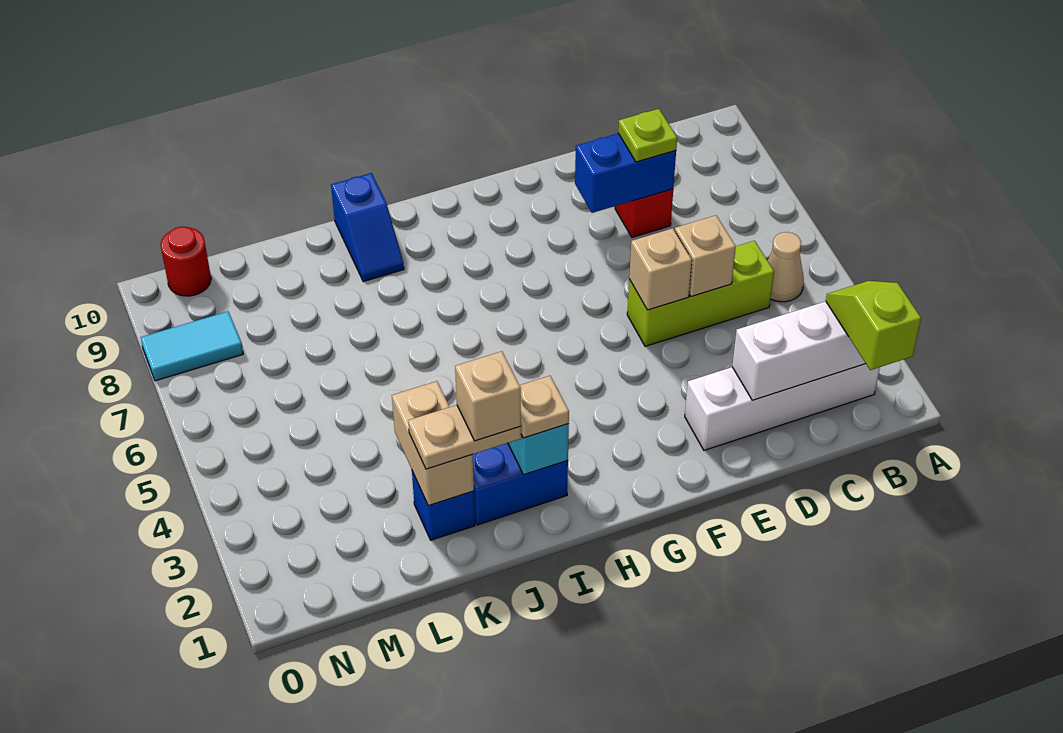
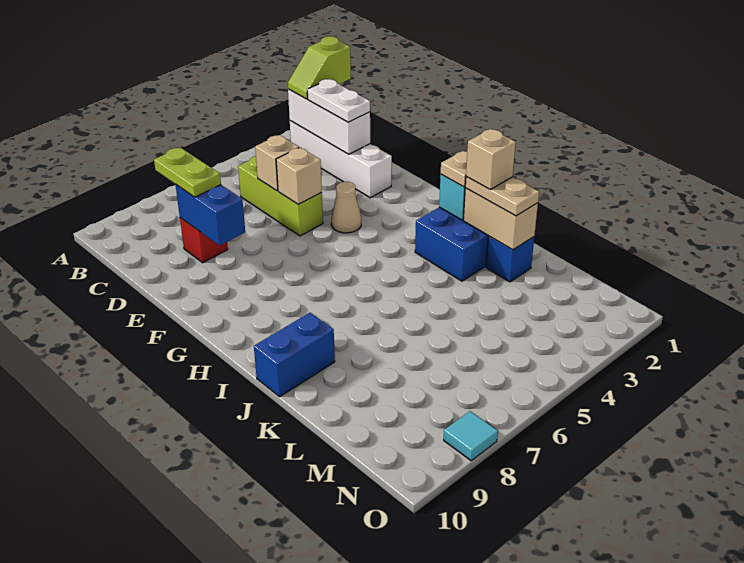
tan cone B5 level 1 -> tan cone F4 level 1
none -> white plate C2:D2 level 3
lime plate D8 level 3 -> lime plate C8:D8 level 3
blue slope J9:J10 level 1 top 10 -> blue brick J9:J10 level 1
tan brick K2:K3 level 2 -> tan brick J2:K2 level 2
cyan tile N8:O8 level 1 -> cyan tile O8 level 1
red round brick N10 level 1 -> none

